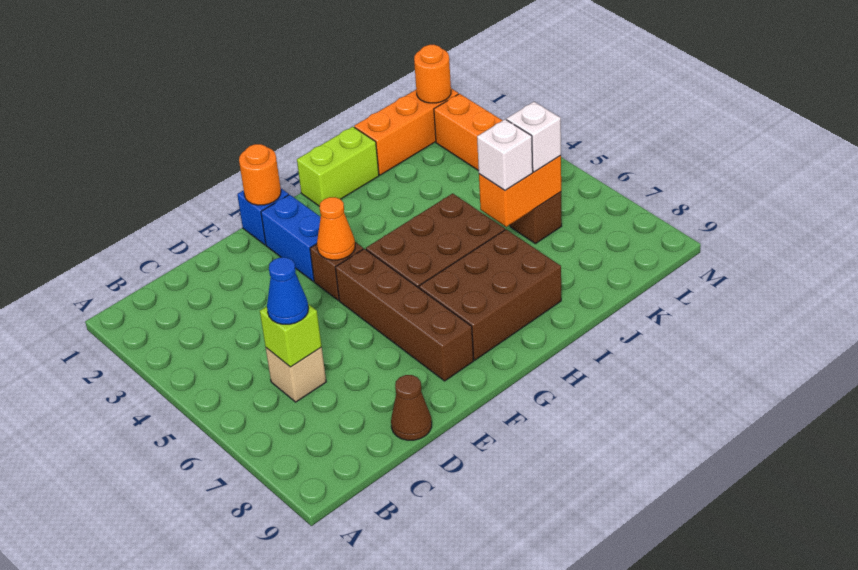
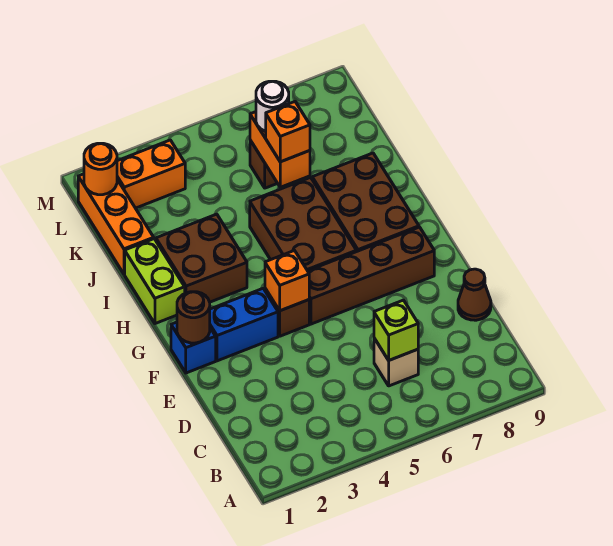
blue cone C6 level 3 -> none
orange round brick F1 level 2 -> brown round brick F1 level 2
orange cone F4 level 2 -> orange brick F4 level 2
none -> brown brick H2:I3 level 1
white brick J6 level 3 -> orange brick J6 level 3
white brick K6 level 3 -> white round brick K6 level 3

